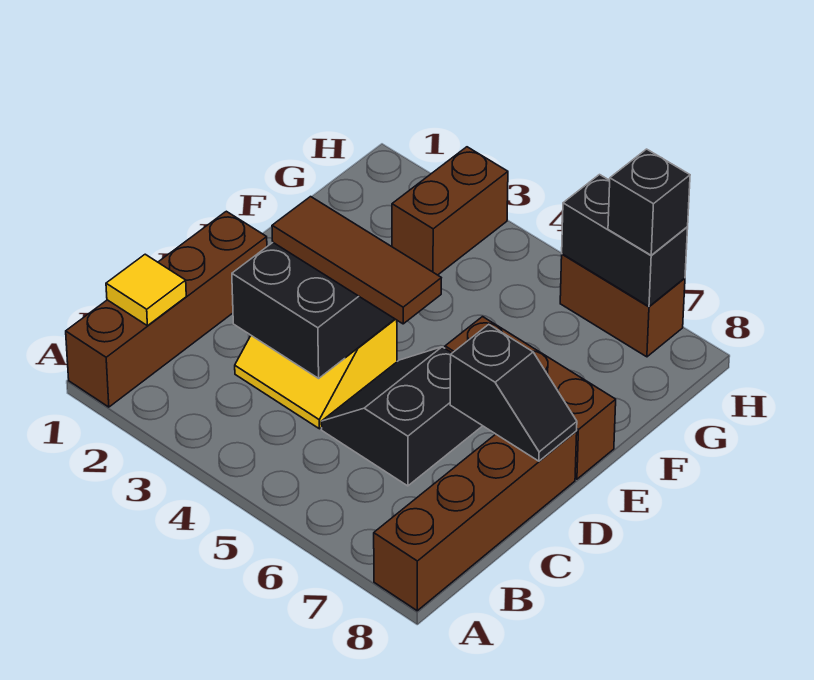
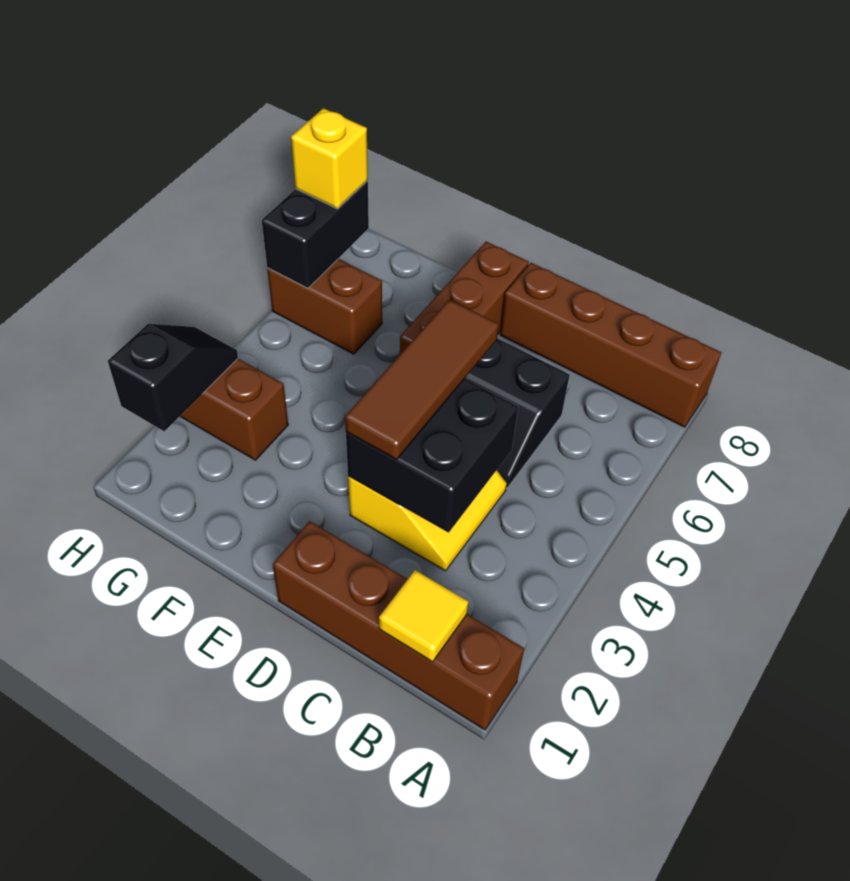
black slope D7:D8 level 2 top 7 -> black slope H2:H3 level 2 top 2
brown brick H6:H7 level 1 -> brown brick G6:H6 level 1
black brick H7 level 3 -> yellow brick H7 level 3

